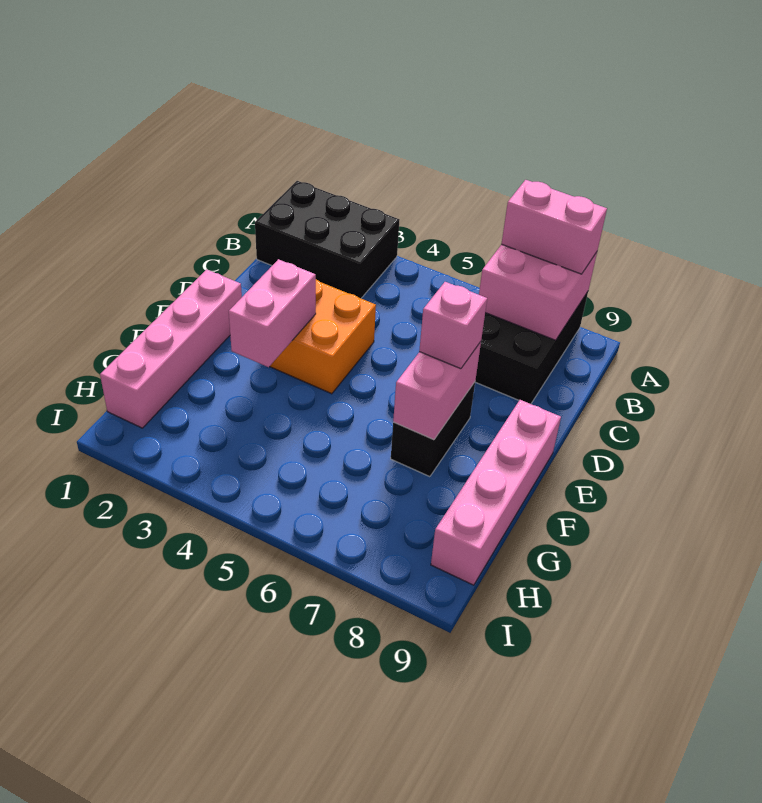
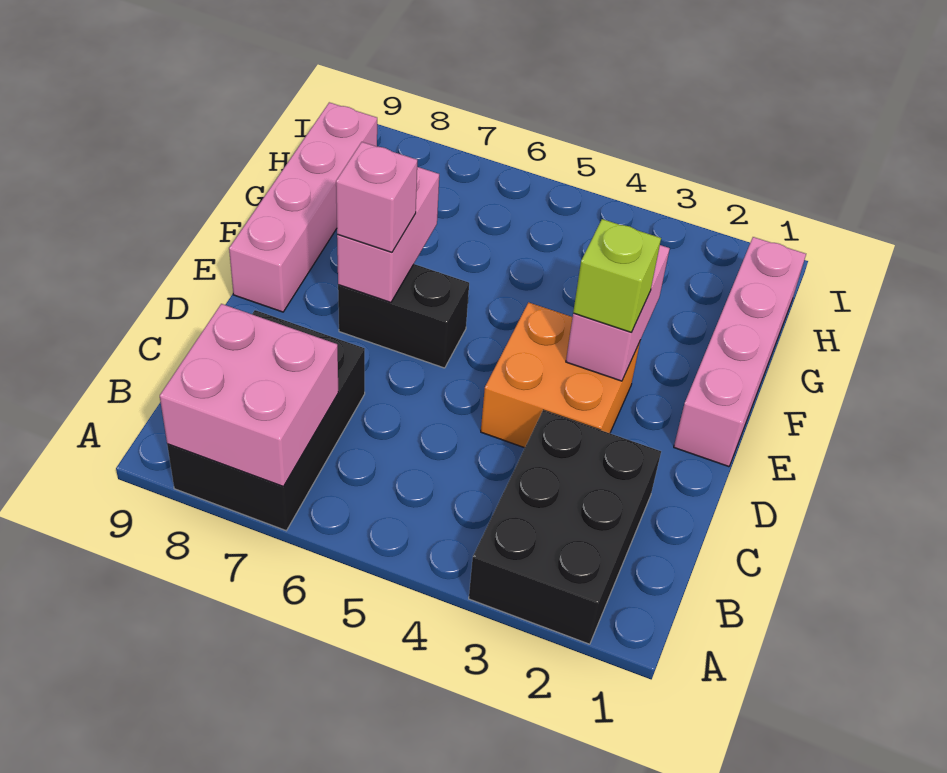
black brick A1:B3 level 1 -> black brick A2:C3 level 1
pink brick A7:A8 level 3 -> none
none -> lime brick E3 level 3
black brick E7:F7 level 1 -> black brick E6:E7 level 1

